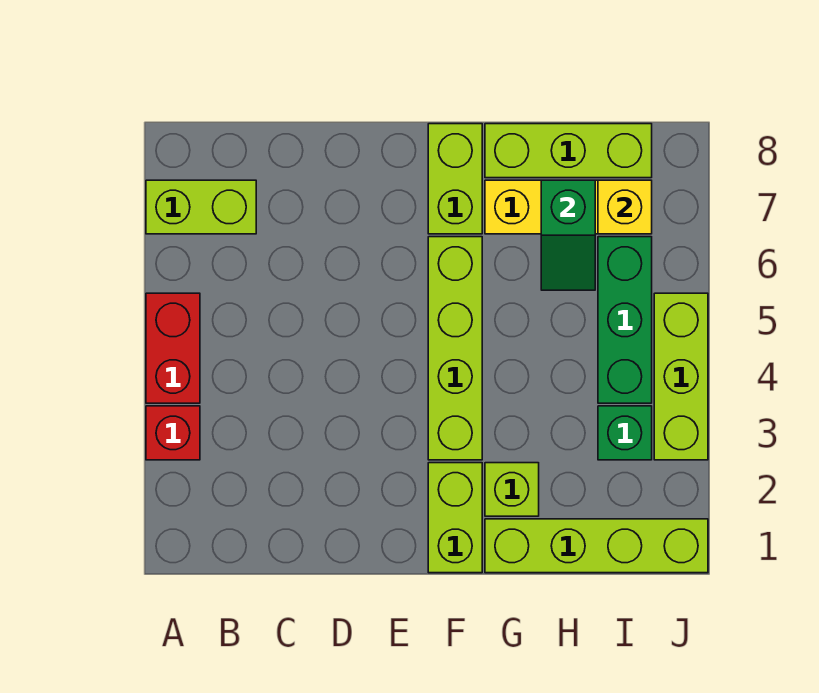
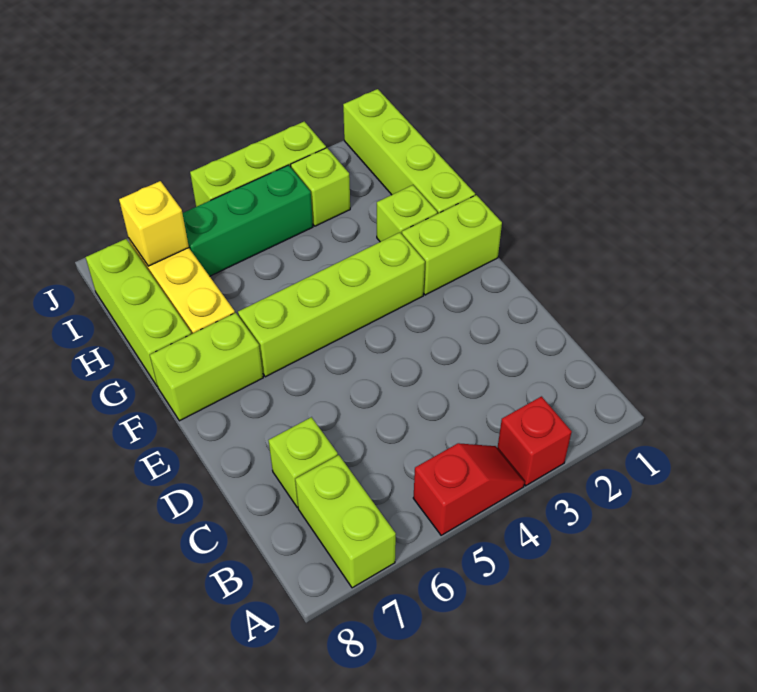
red brick A4:A5 level 1 -> red slope A4:A5 level 1 top 5
none -> lime brick C7 level 1
green slope H6:H7 level 2 top 7 -> none
green brick I3 level 1 -> lime brick I3 level 1

